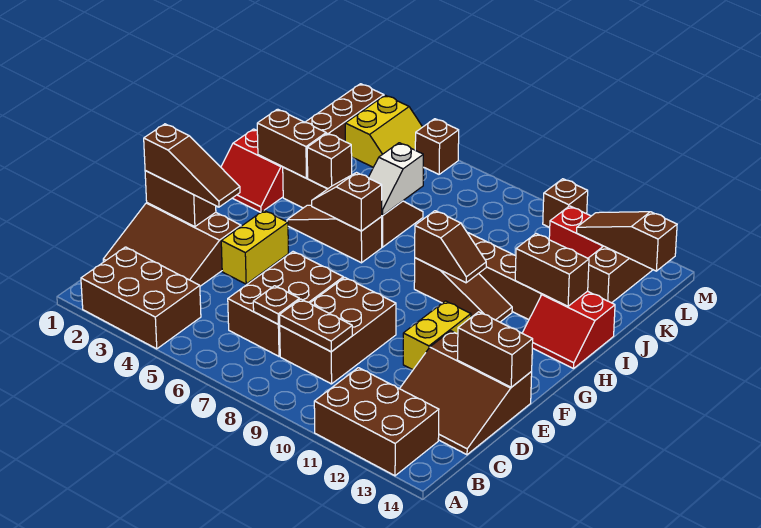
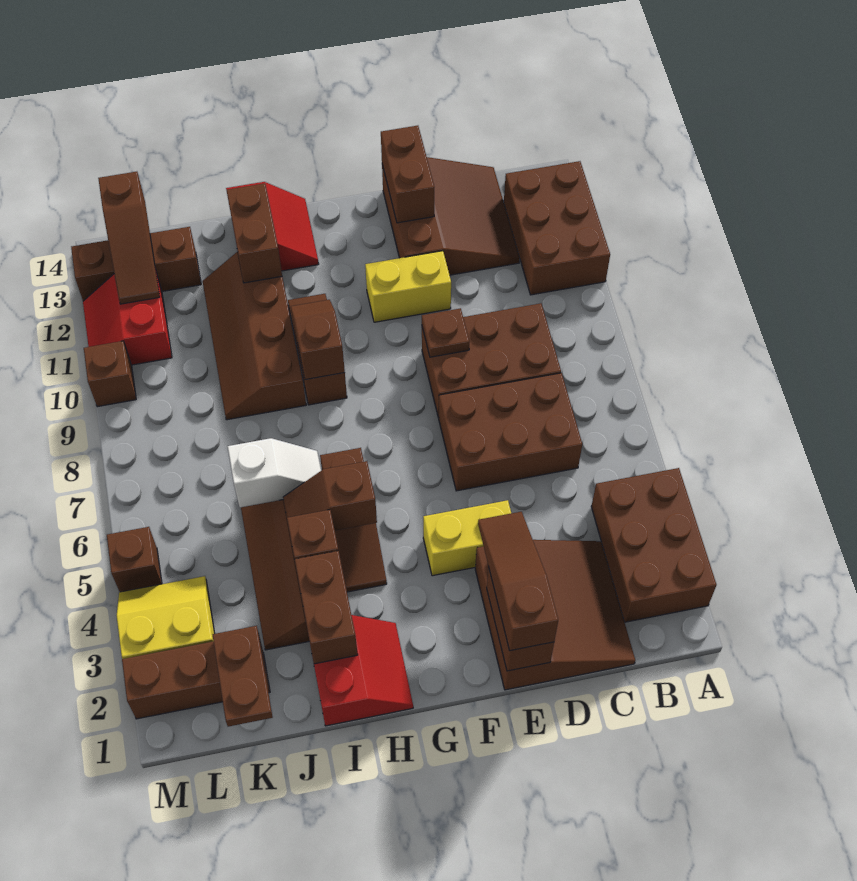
brown plate C7 level 2 -> brown plate E9 level 2
brown plate C8:C9 level 2 -> brown plate K1:K2 level 2
brown slope H5:H6 level 2 top 6 -> brown slope H5:I5 level 2 top H

